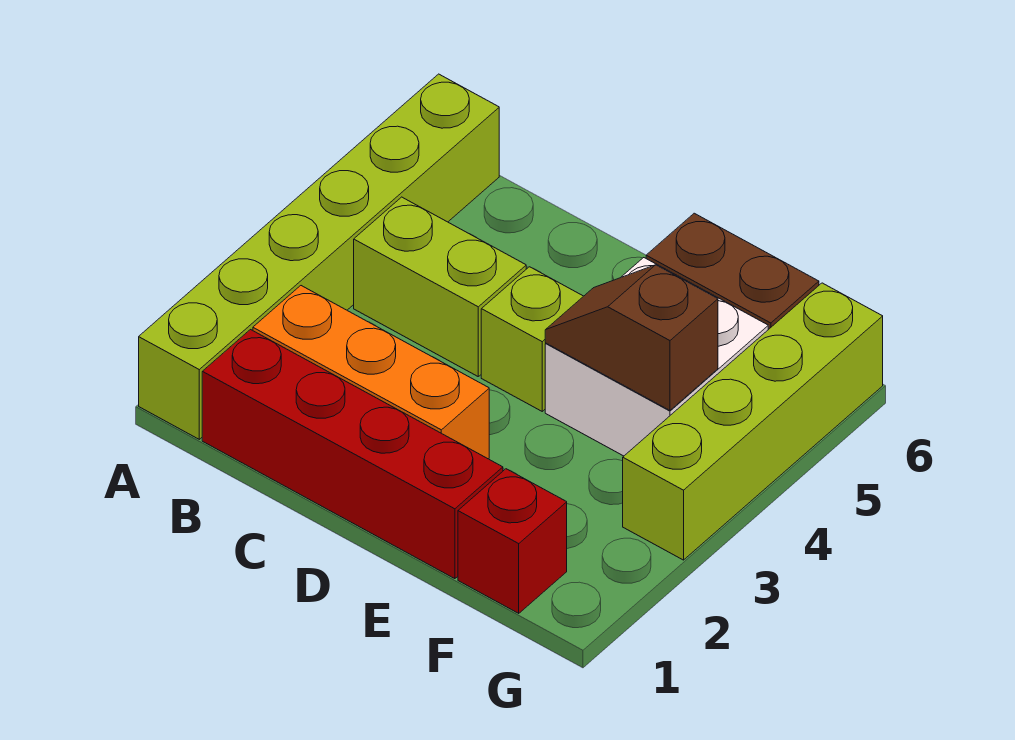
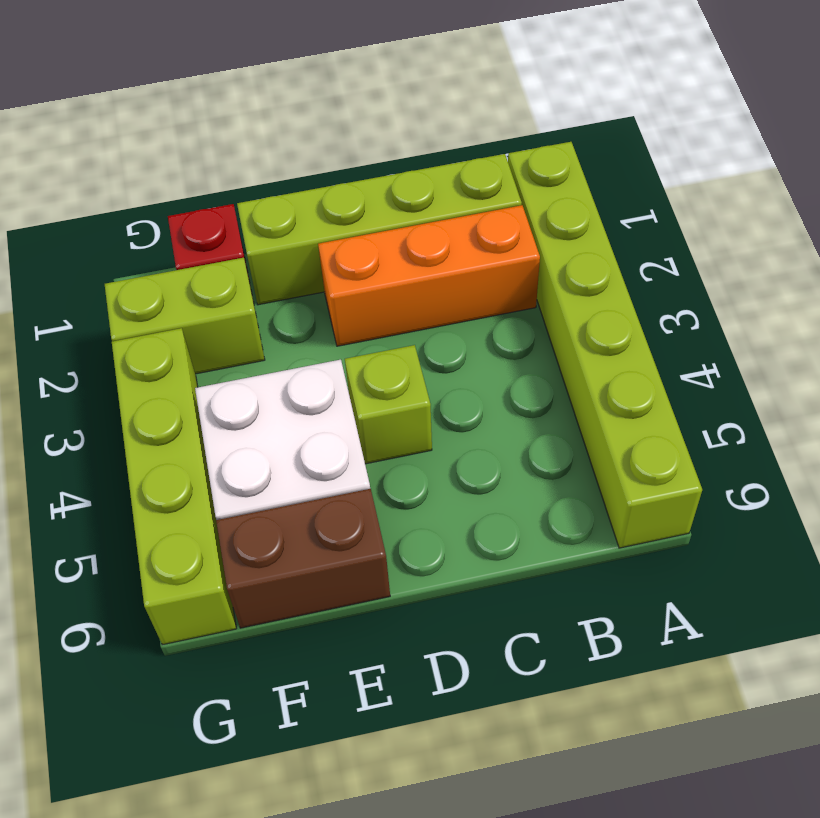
red brick B1:E1 level 1 -> lime brick B1:E1 level 1
lime brick B4:C4 level 1 -> lime brick F2:G2 level 1
brown slope E4:F4 level 2 top F -> none

